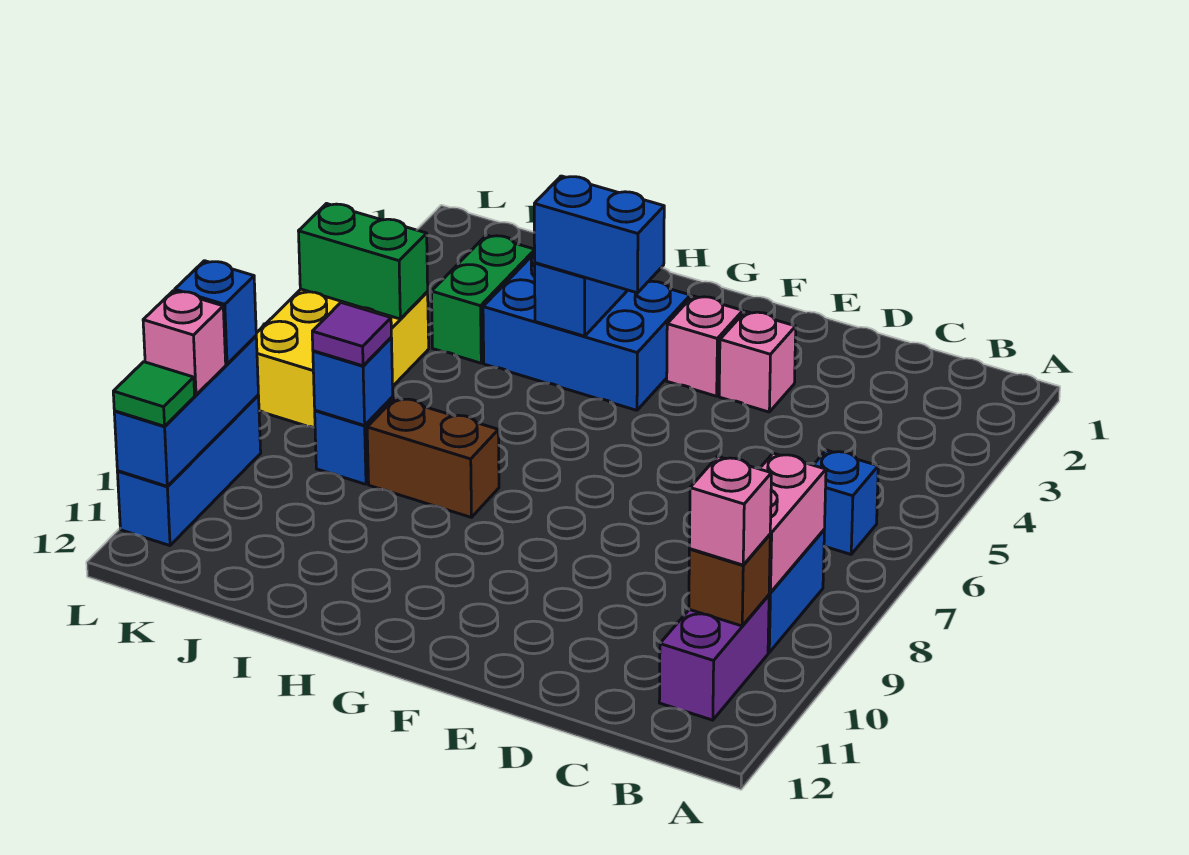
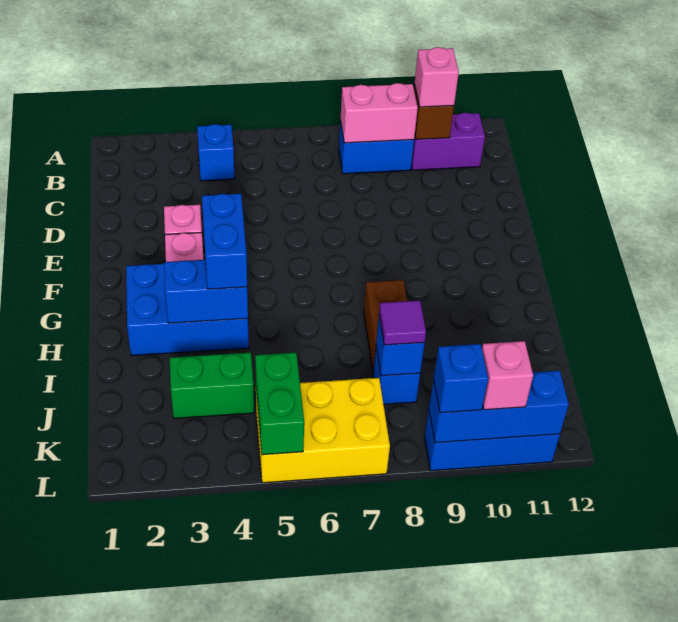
blue brick B6 level 1 -> blue brick B4 level 1
blue brick G3:I4 level 1 -> blue brick G2:H4 level 1
green tile L11 level 3 -> none

